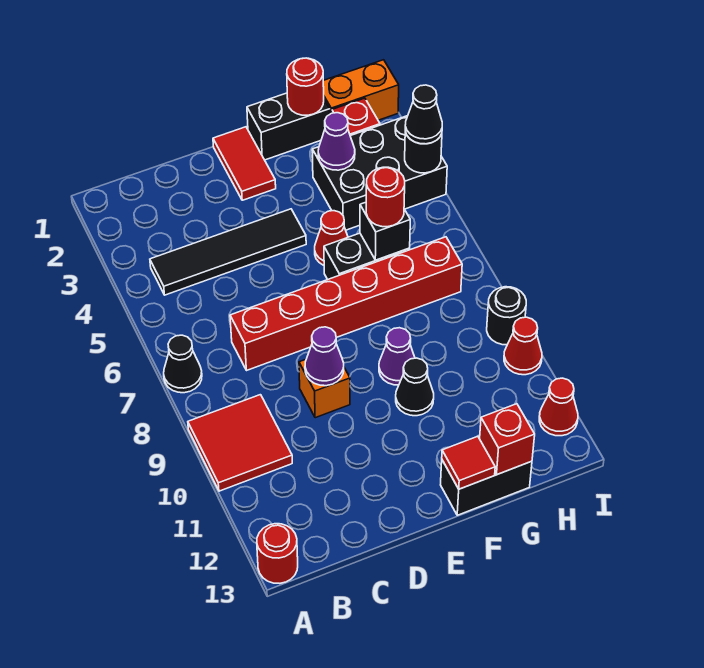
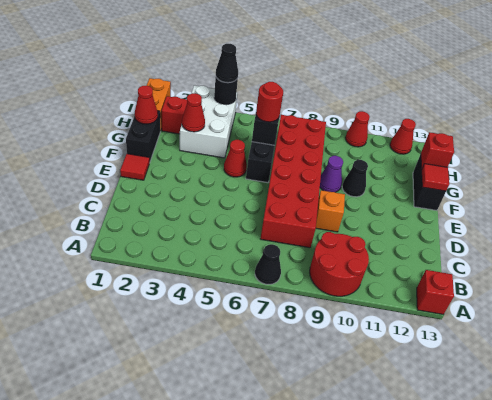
red tile A9:B10 level 1 -> red round brick A9:B10 level 1
red round brick A13 level 1 -> red brick A13 level 1
black tile B4:E4 level 1 -> none
red brick C7:H7 level 1 -> red brick C7:H8 level 1
purple cone D9 level 2 -> none
red tile E1:E2 level 1 -> red tile E1 level 1
red round brick G1 level 2 -> red cone G1 level 2
black brick G3:I4 level 1 -> white brick G3:I4 level 1
purple cone G3 level 2 -> red cone G3 level 2
black round brick I9 level 1 -> none

